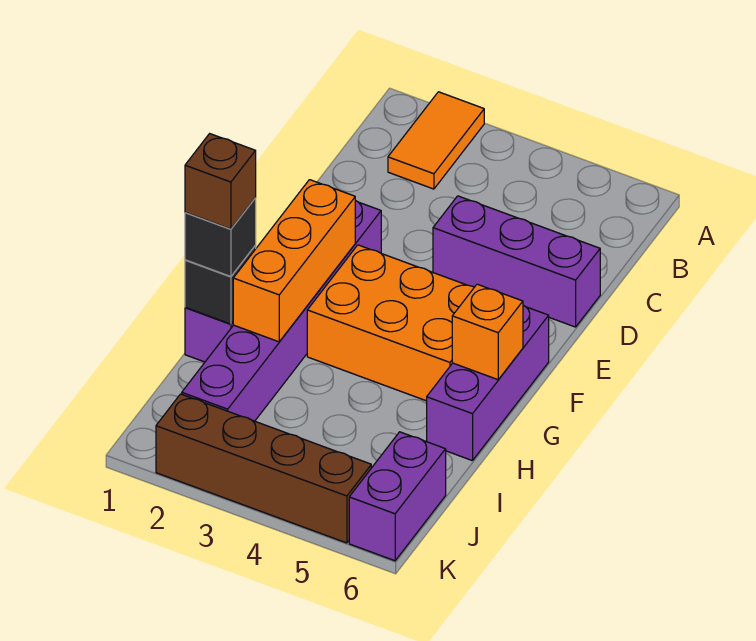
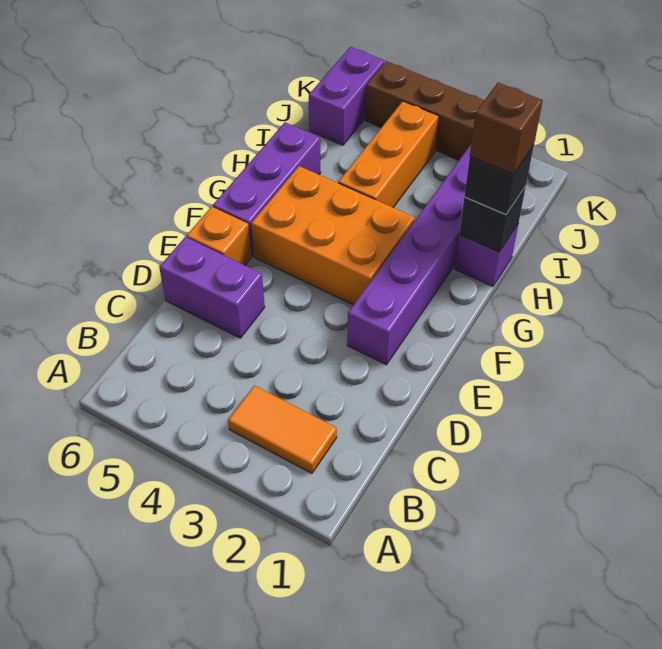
orange tile A2:B2 level 1 -> orange tile B2:B3 level 1
purple brick D4:D6 level 1 -> purple brick D5:D6 level 1
orange brick F2:H2 level 2 -> orange brick H4:J4 level 1
orange brick G6 level 2 -> orange brick E6 level 1

